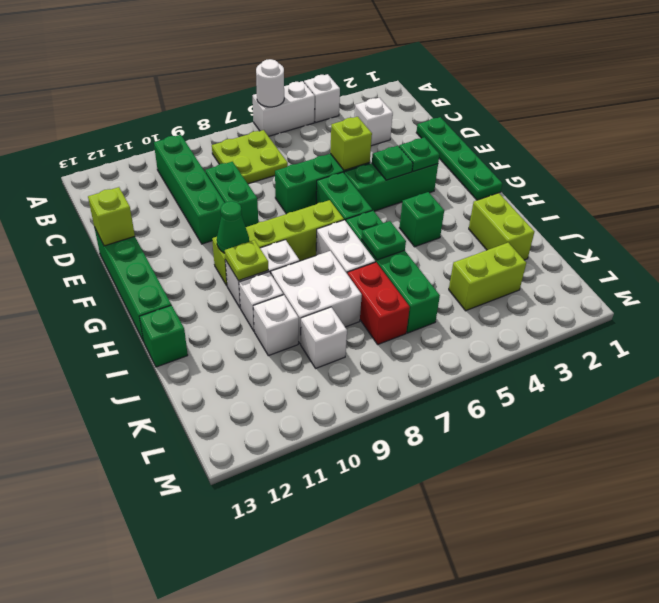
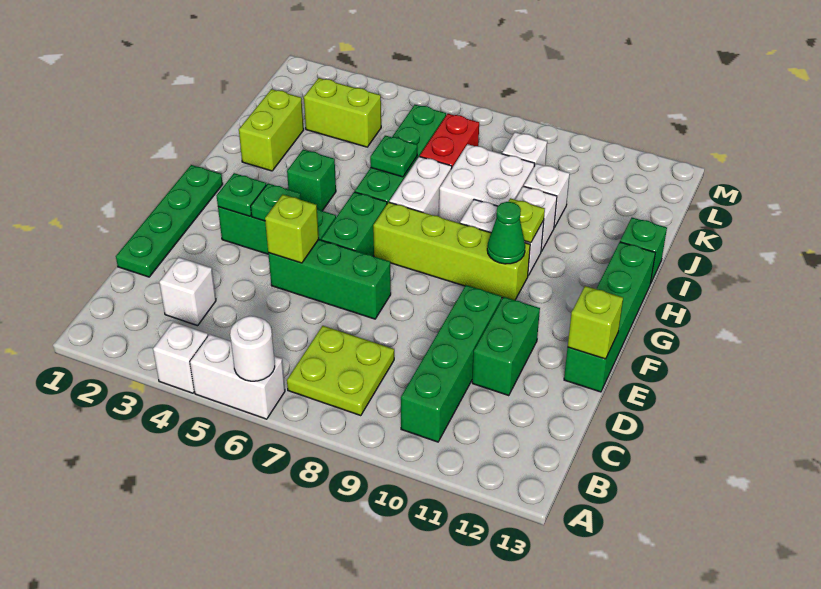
green brick D9:E9 level 1 -> green brick D11:E11 level 1

